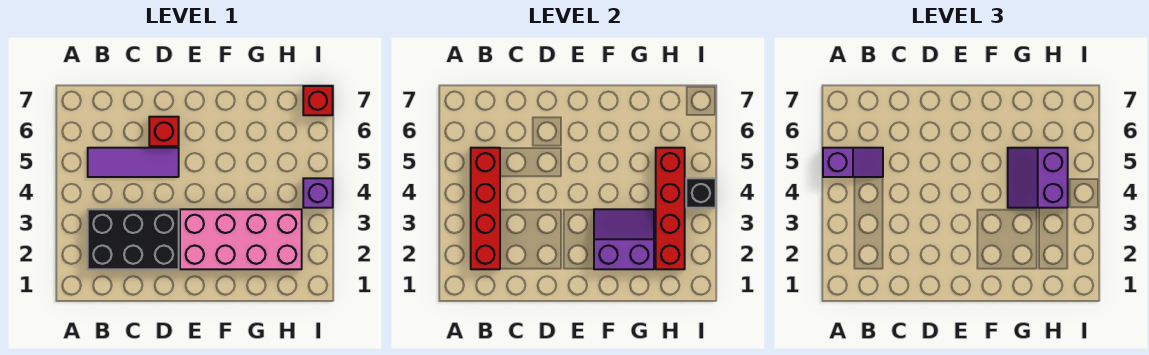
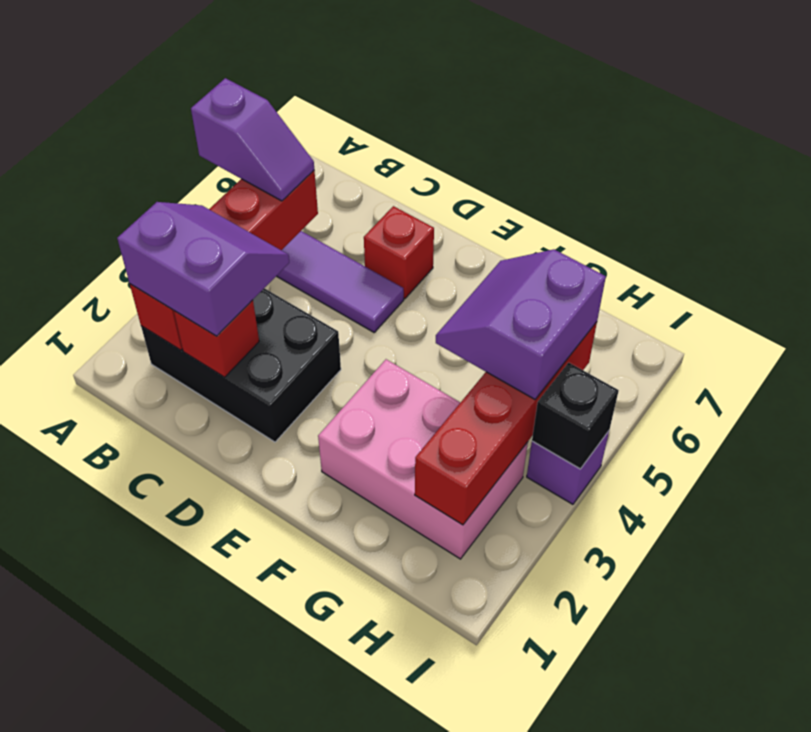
pink brick E2:H3 level 1 -> pink brick F2:H3 level 1
purple slope F2:G3 level 2 top 2 -> purple slope B2:C3 level 3 top 2
red brick I7 level 1 -> red brick C2 level 2

